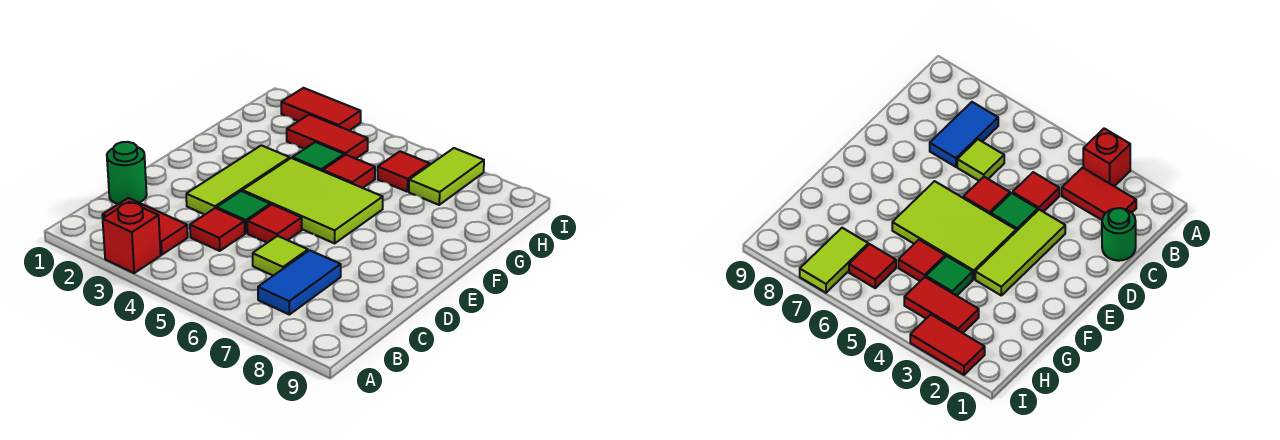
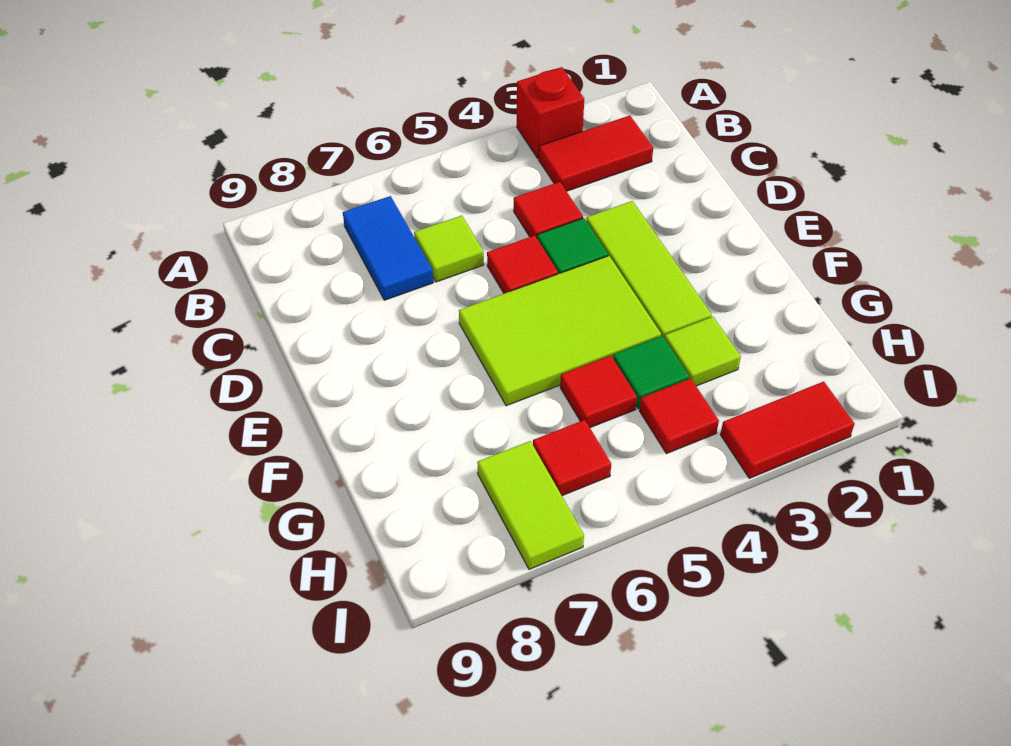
green round brick C1 level 1 -> none
none -> lime tile G3 level 1
red tile H3:H4 level 1 -> red tile H4 level 1

